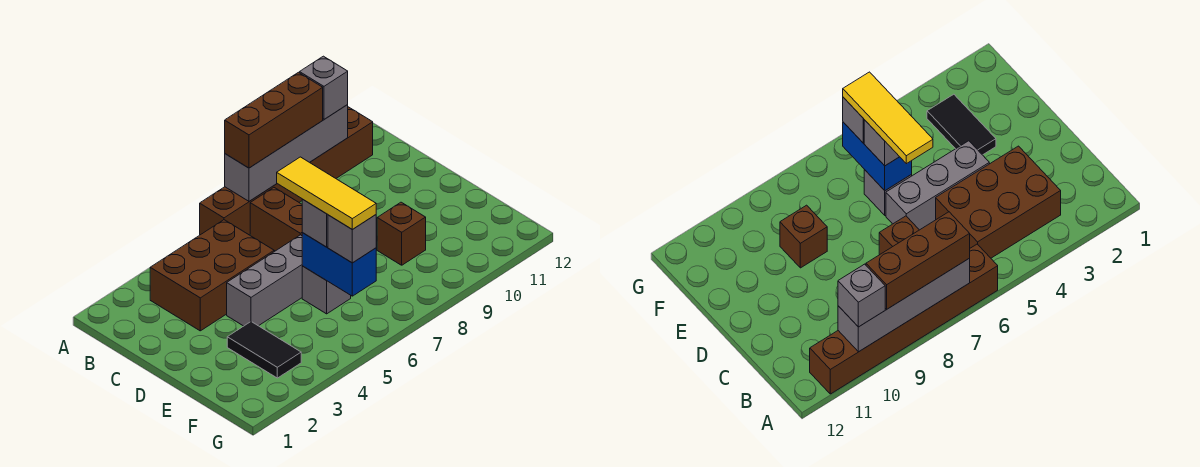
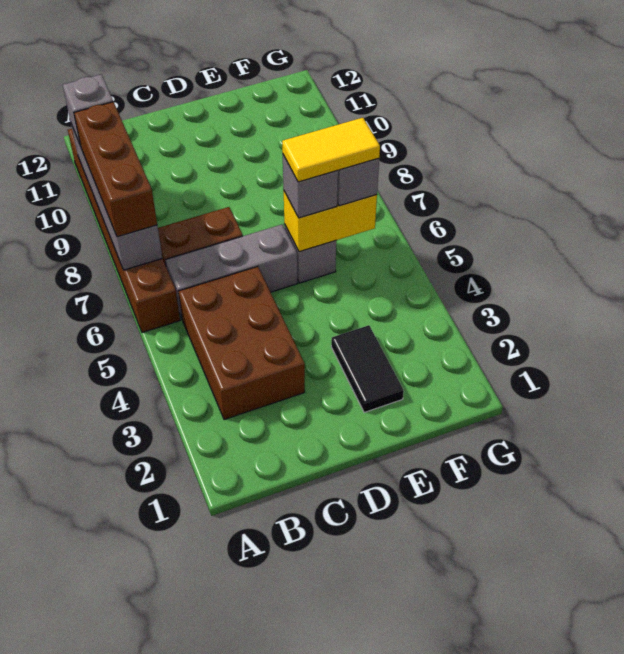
grey brick D4:D6 level 1 -> grey brick B6:D6 level 1
yellow tile D6:F6 level 4 -> yellow tile E6:F6 level 4
black tile E3:F3 level 1 -> black tile E2:E3 level 1
blue brick E6:F6 level 2 -> yellow brick E6:F6 level 2
brown brick E9 level 1 -> none

